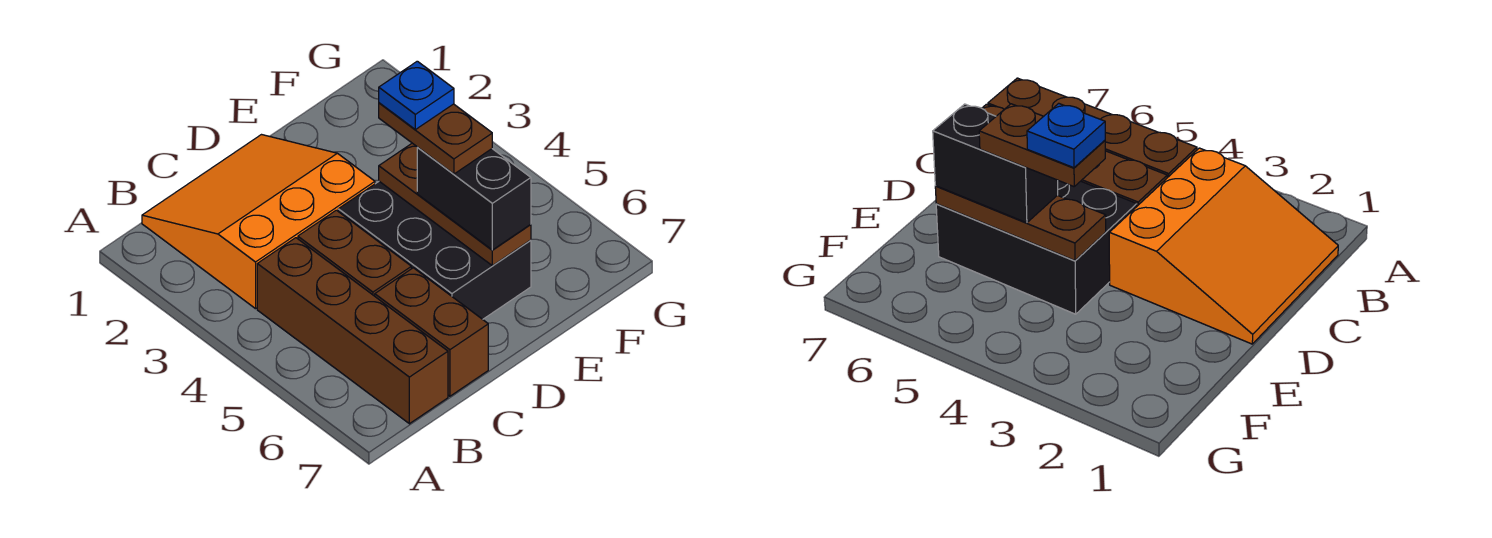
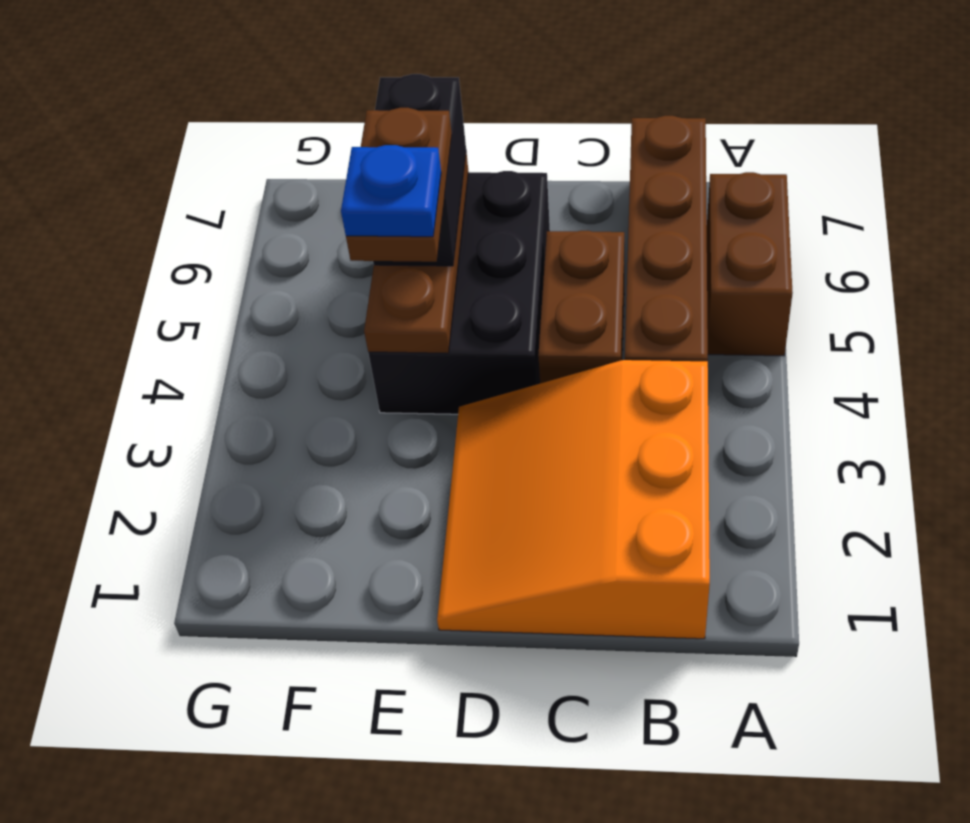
orange slope B1:D3 level 1 top 3 -> orange slope B1:D3 level 1 top B
brown brick C6:C7 level 1 -> brown brick A5:A6 level 1

